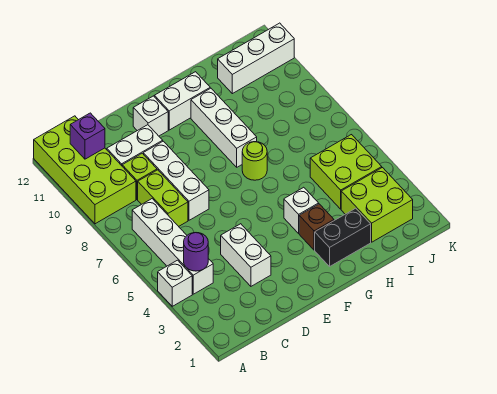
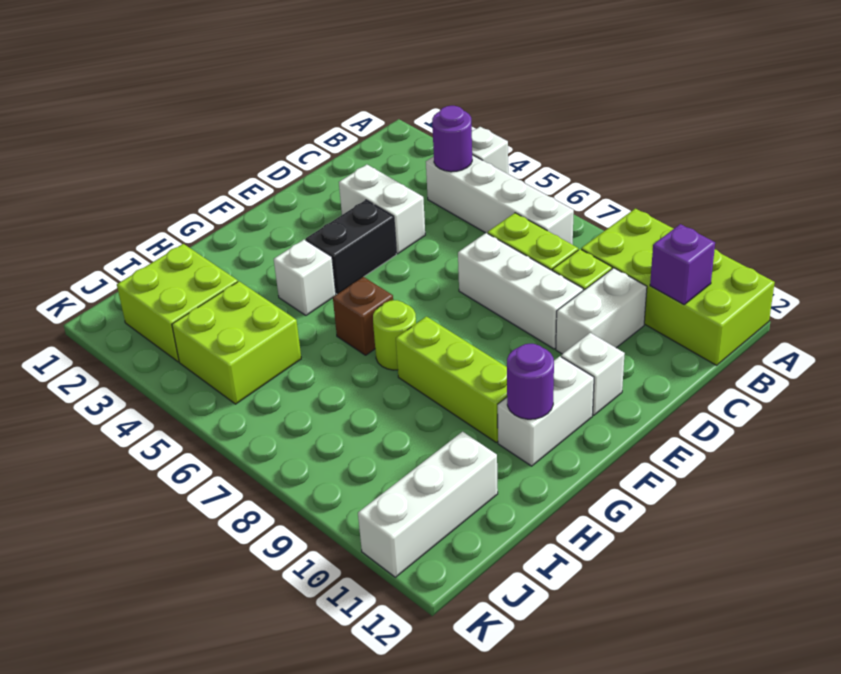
black brick G2:H2 level 1 -> black brick E4:F4 level 1
brown brick G3 level 1 -> brown brick G6 level 1
white brick G8:G10 level 1 -> lime brick G8:G10 level 1
none -> purple round brick G11 level 2

